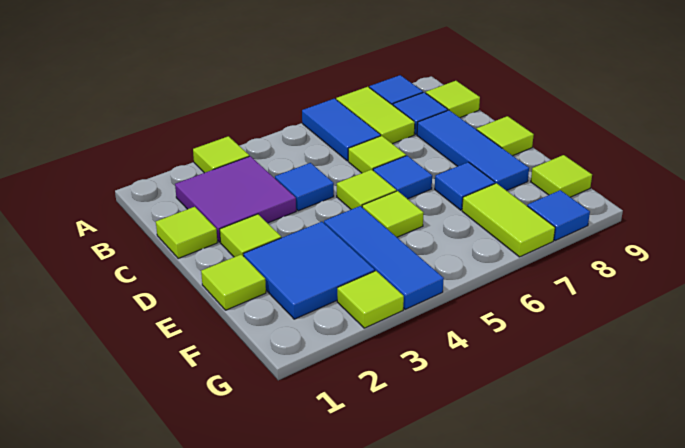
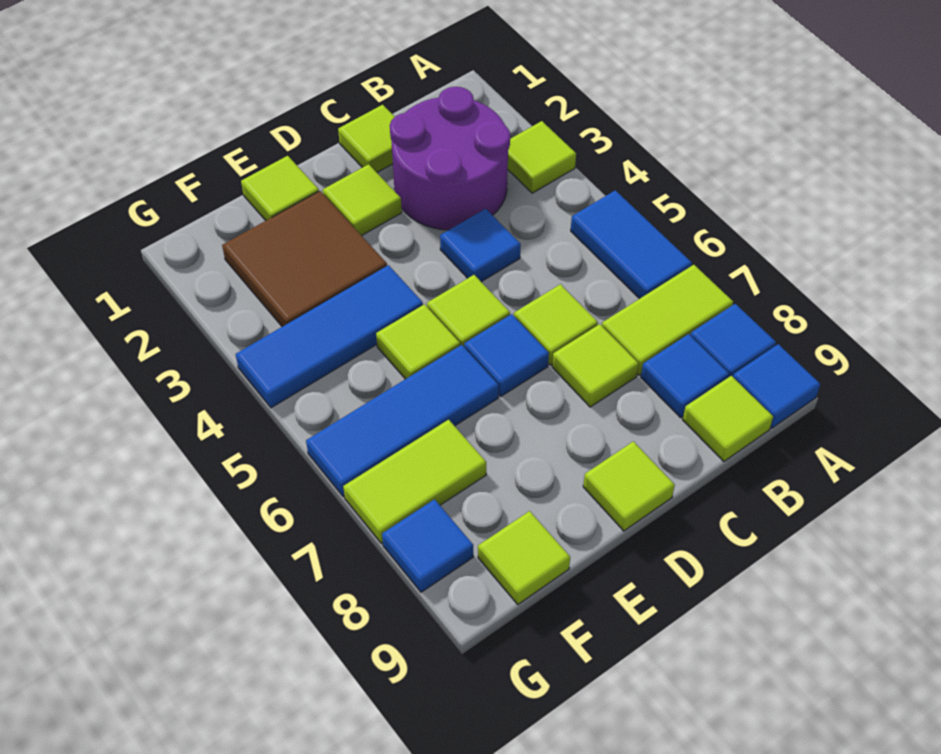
blue tile A6:B6 level 1 -> blue tile A5:A6 level 1
purple tile B2:C3 level 1 -> purple round brick B2:C3 level 1
blue tile C8:E8 level 1 -> blue tile E6:G6 level 1
blue tile E2:F3 level 1 -> brown tile E2:F3 level 1
blue tile E7 level 1 -> blue tile A9 level 1
lime tile G3 level 1 -> lime tile C7 level 1

